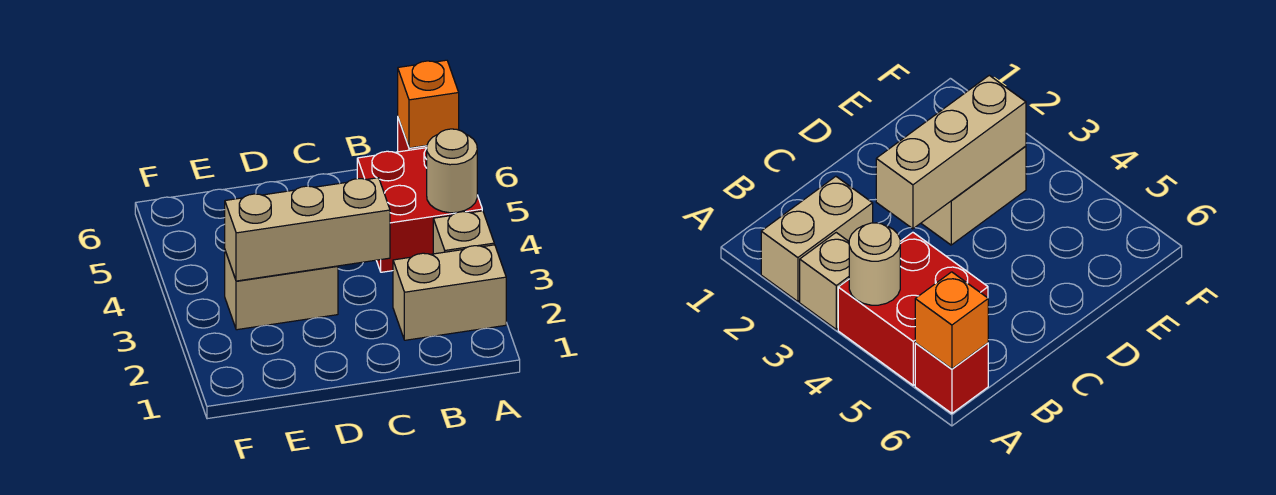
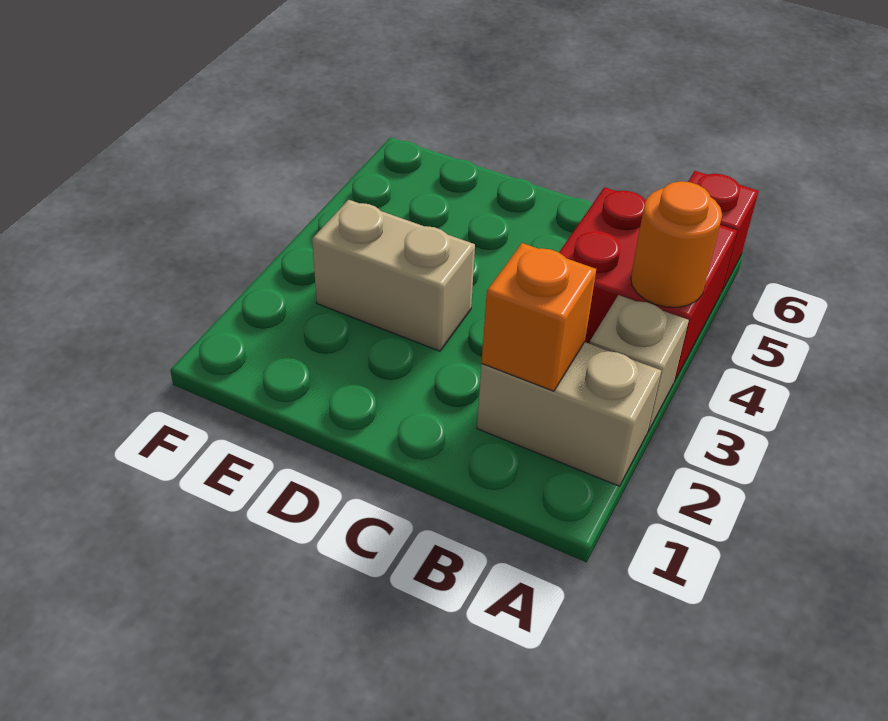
tan round brick A4 level 2 -> orange round brick A4 level 2
orange brick A6 level 2 -> orange brick B2 level 2
tan brick C3:E3 level 2 -> none

